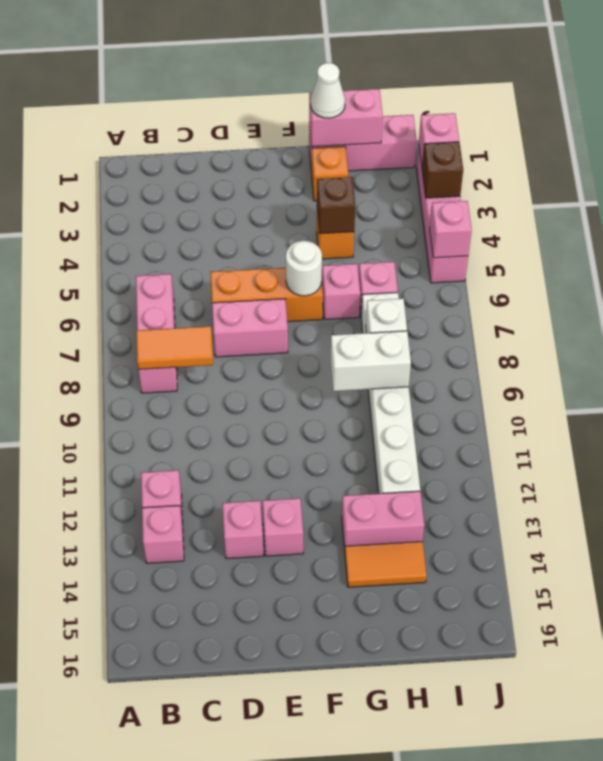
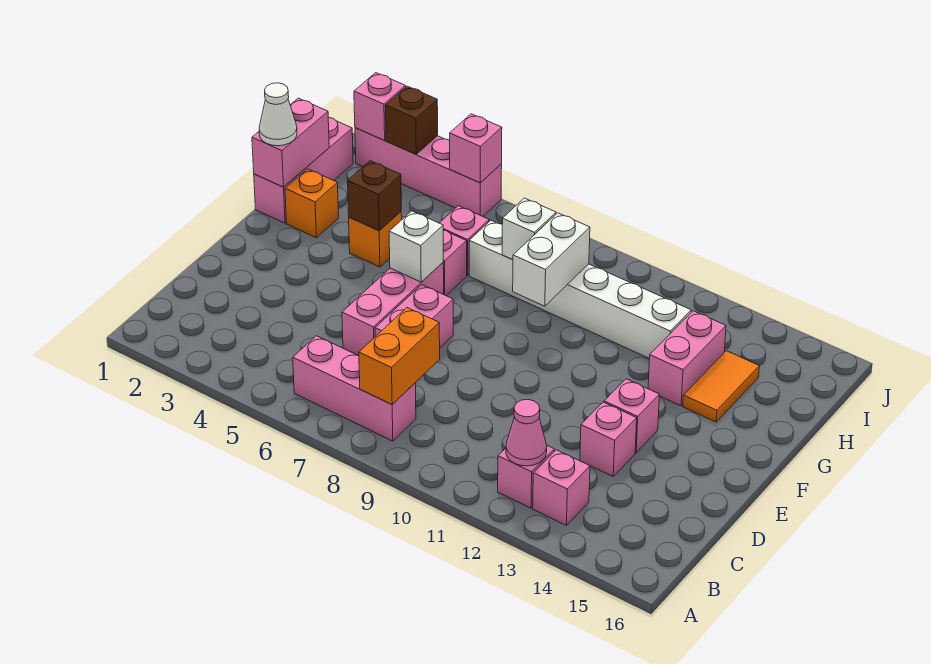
orange tile B8:C8 level 2 -> orange brick B8:C8 level 2
none -> pink cone B12 level 2
orange brick D6:F6 level 1 -> pink brick D6:F6 level 1
white round brick F6 level 2 -> white brick F6 level 2

